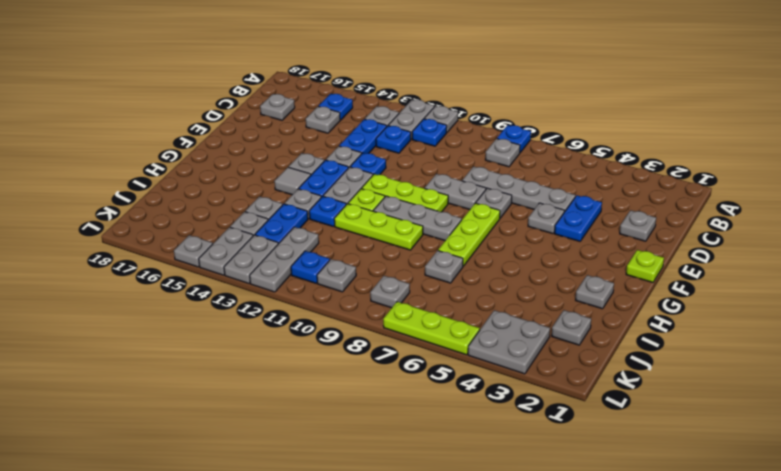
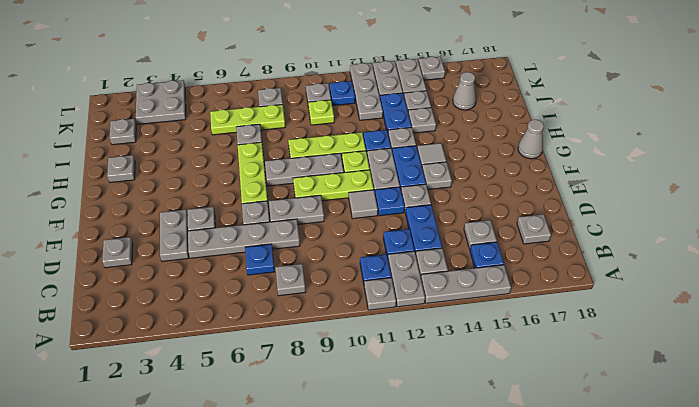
blue plate A8 level 1 -> blue plate C7 level 1
none -> grey plate A13:A15 level 1
blue plate D4:E4 level 1 -> grey plate D4:E4 level 1
none -> grey tile E11 level 1
lime plate F1 level 1 -> lime plate J10 level 1
none -> grey cone G18 level 1
none -> grey cone J16 level 1
lime plate L5:L7 level 1 -> lime plate J6:J8 level 1

